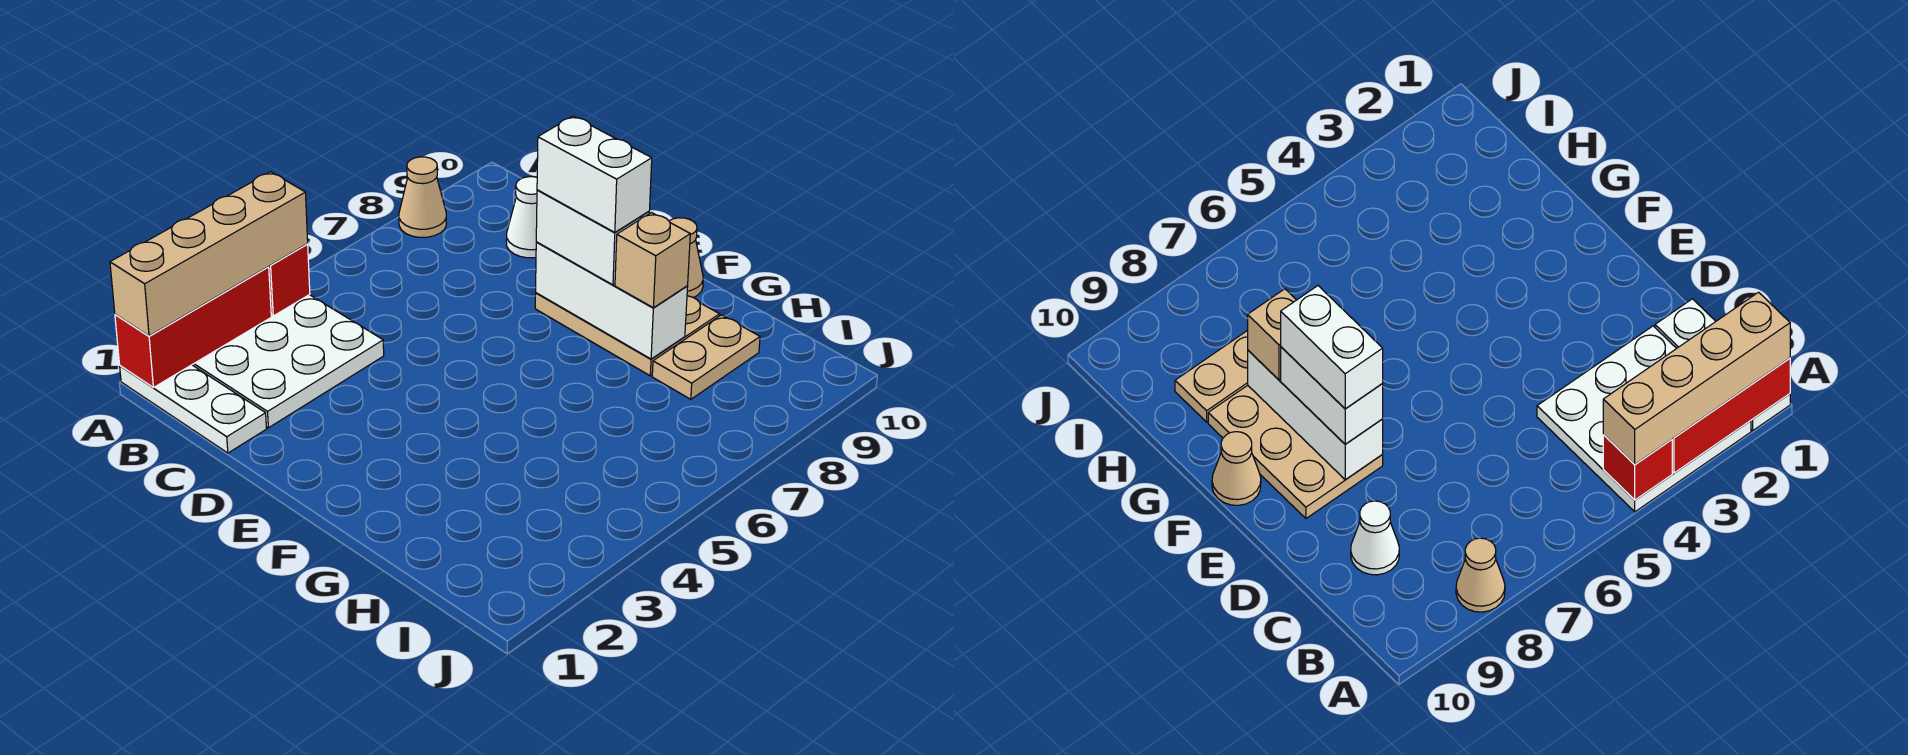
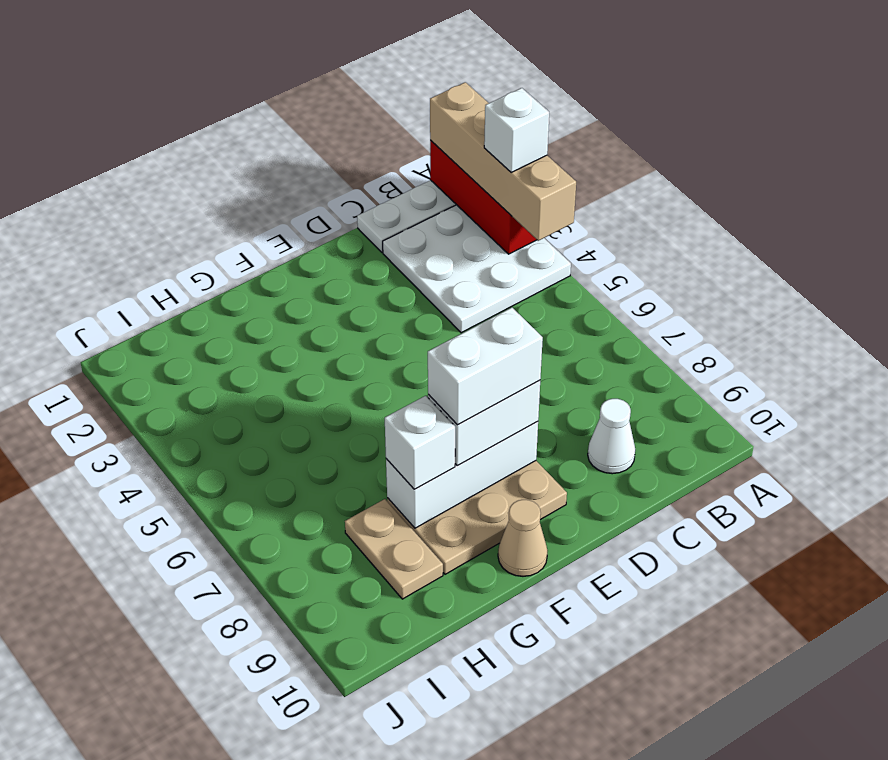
none -> white brick A3 level 4
red brick A4 level 2 -> none
tan cone A8 level 1 -> none
tan brick G8 level 3 -> white brick G8 level 3

